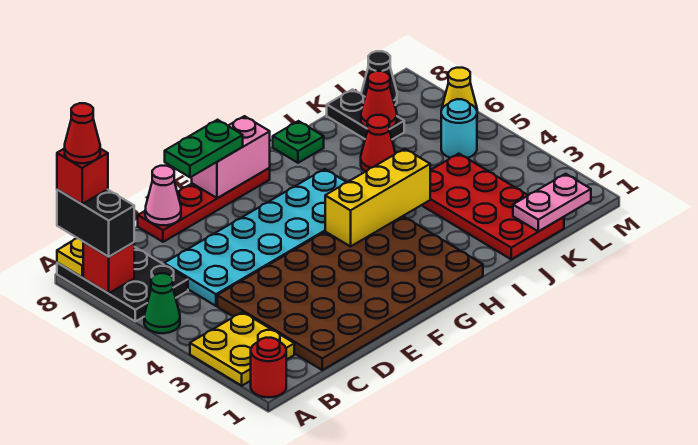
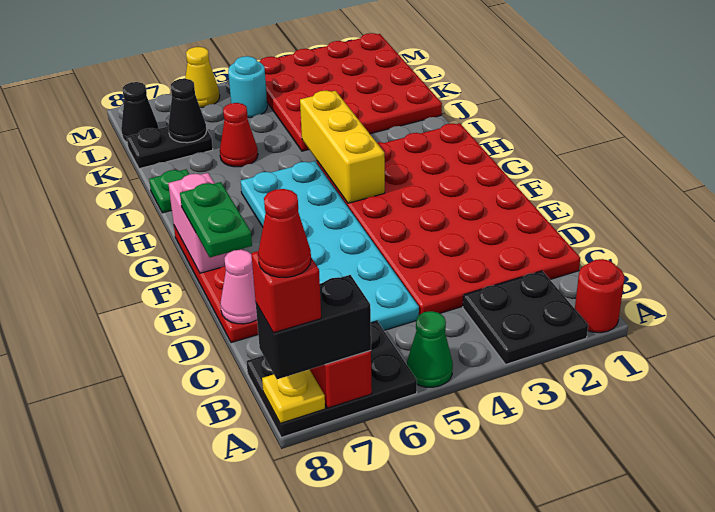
yellow plate A2:B3 level 1 -> black plate A2:B3 level 1
brown plate C1:H4 level 1 -> red plate C1:H4 level 1
red plate J1:K4 level 1 -> red plate J1:M4 level 1
pink plate K1:L1 level 2 -> none
red cone K7 level 2 -> black cone K7 level 2

